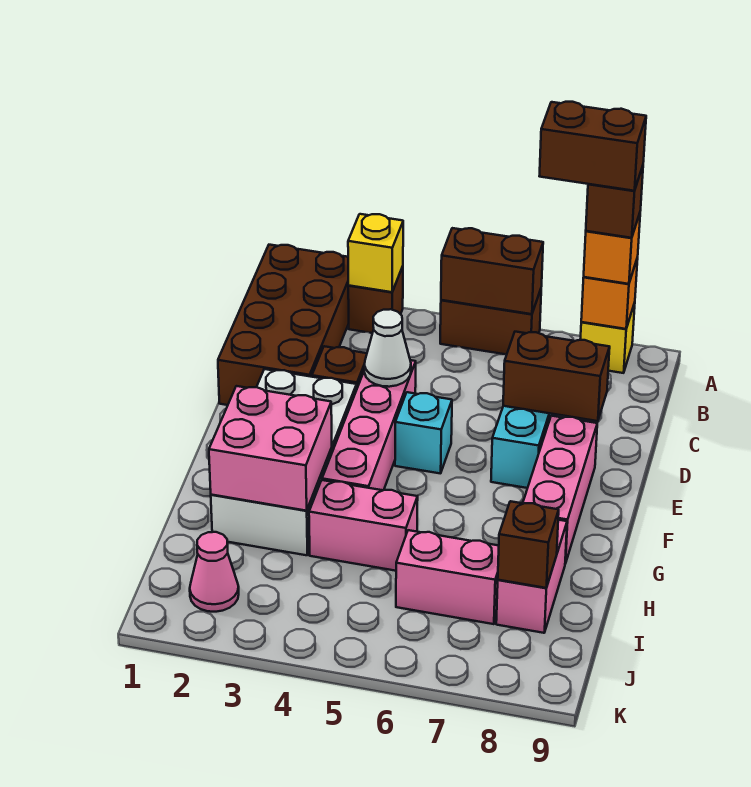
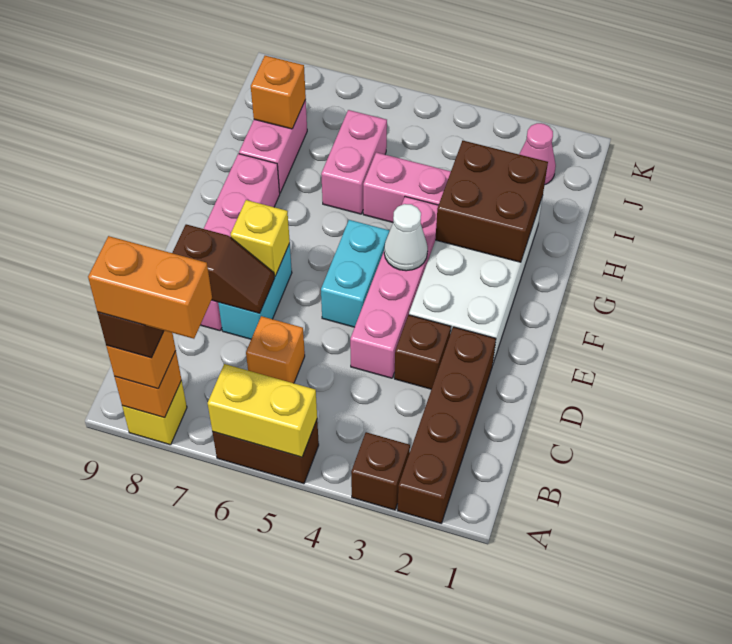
brown brick A1:D2 level 1 -> brown brick A2:D2 level 1
yellow brick A3 level 2 -> yellow brick E7 level 2
brown brick A5:A6 level 2 -> yellow brick A5:A6 level 2
brown brick A7:A8 level 5 -> orange brick A7:A8 level 5
none -> orange brick C6 level 1
white cone D4 level 2 -> white cone F4 level 2
brown brick D7:D8 level 2 -> brown slope D7:D8 level 2 top 8
cyan brick E5 level 1 -> cyan brick E5:F5 level 1
pink brick E8:G8 level 1 -> pink brick D8:G8 level 1
pink brick G2:H3 level 2 -> brown brick G2:H3 level 2
pink brick I6:I7 level 1 -> pink brick H6:I6 level 1
brown brick I8 level 2 -> orange brick I8 level 2

